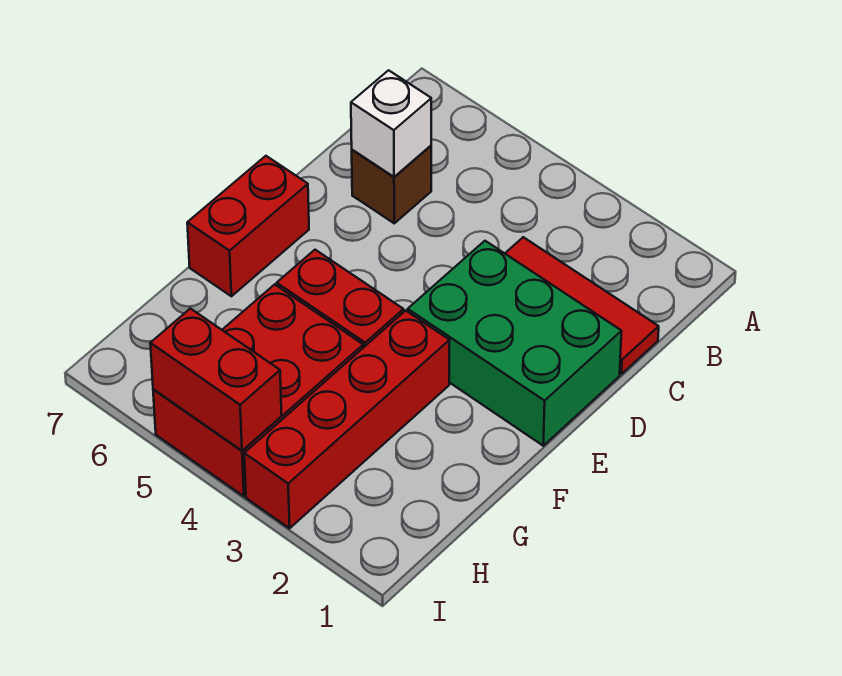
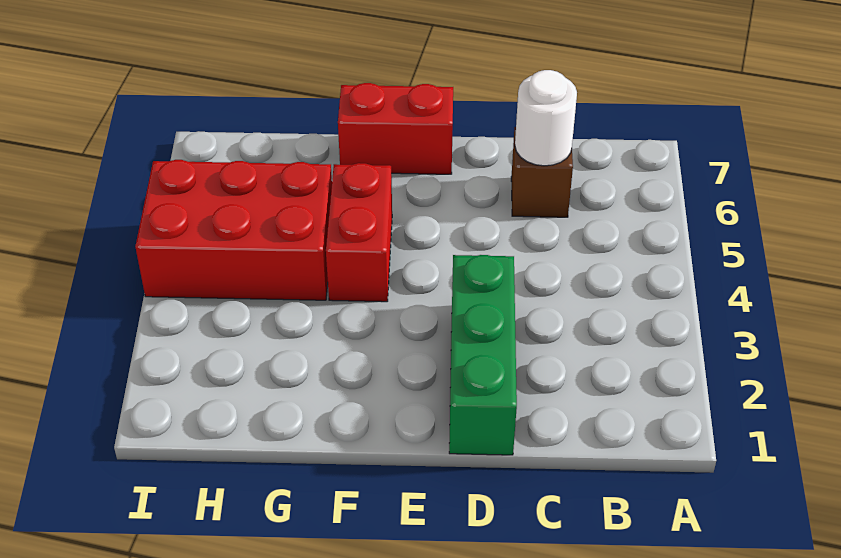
red tile C1:C3 level 1 -> none
white brick C6 level 2 -> white round brick C6 level 2
green brick D1:E3 level 1 -> green brick D1:D3 level 1
red brick F3:I3 level 1 -> none
red brick I4:I5 level 2 -> none

